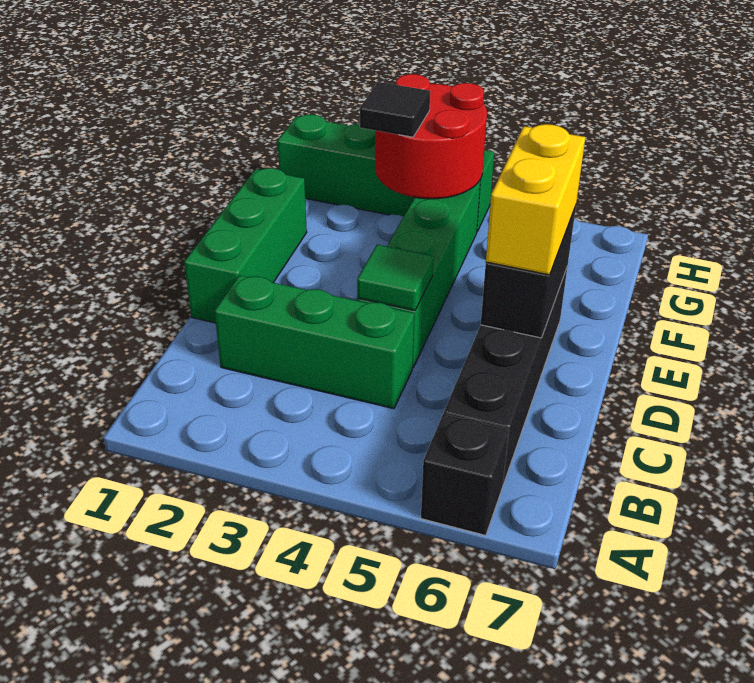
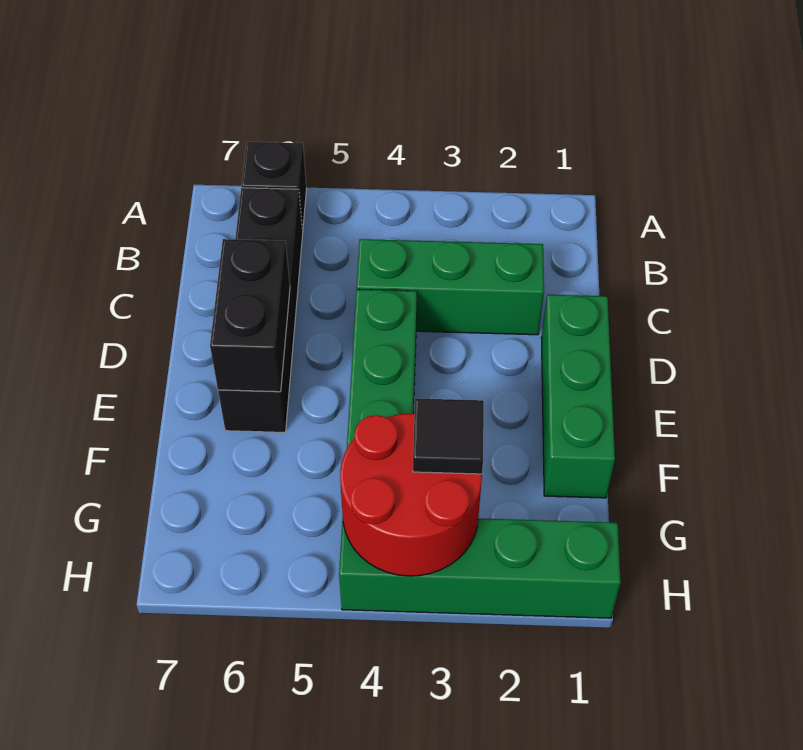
green tile D4 level 2 -> none
yellow brick D6:E6 level 3 -> none

